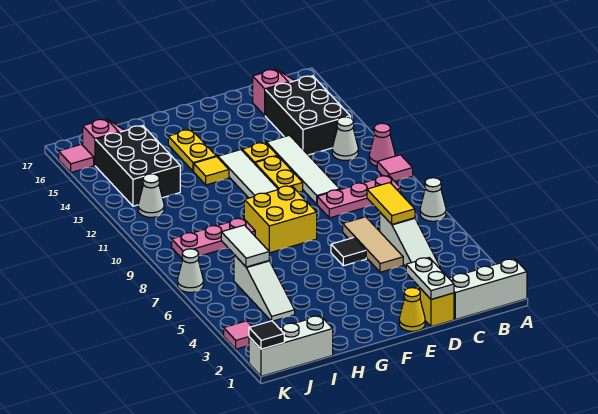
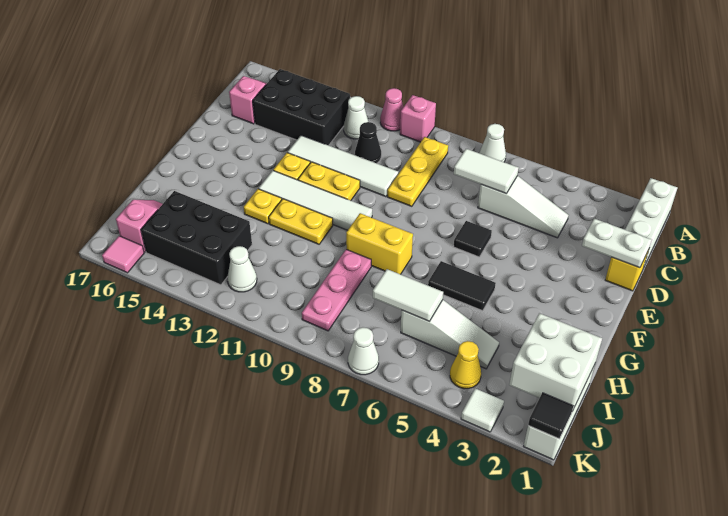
pink tile A10 level 1 -> pink brick A10 level 1
pink plate B9:D9 level 1 -> yellow plate B9:D9 level 1
yellow tile C6:C7 level 2 -> white tile C6:C7 level 2
none -> black cone C11 level 1
tan tile D5:D7 level 1 -> none
yellow cone E1 level 1 -> yellow cone J4 level 1
yellow brick F8:G9 level 1 -> yellow brick G8:G9 level 1
none -> black tile G5:G6 level 1
yellow tile G13 level 1 -> yellow plate G13 level 1
yellow plate G14:G15 level 1 -> yellow plate G11:G12 level 1
none -> white brick I1:J2 level 2
pink tile K3 level 1 -> white tile K3 level 1

